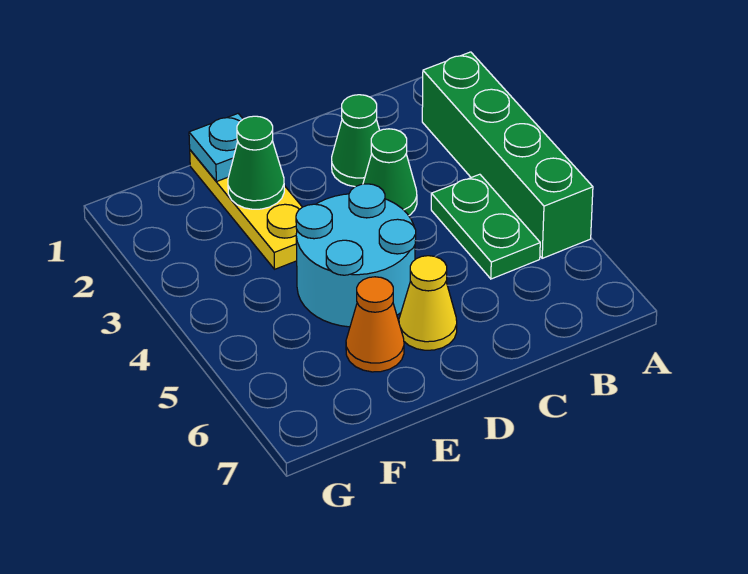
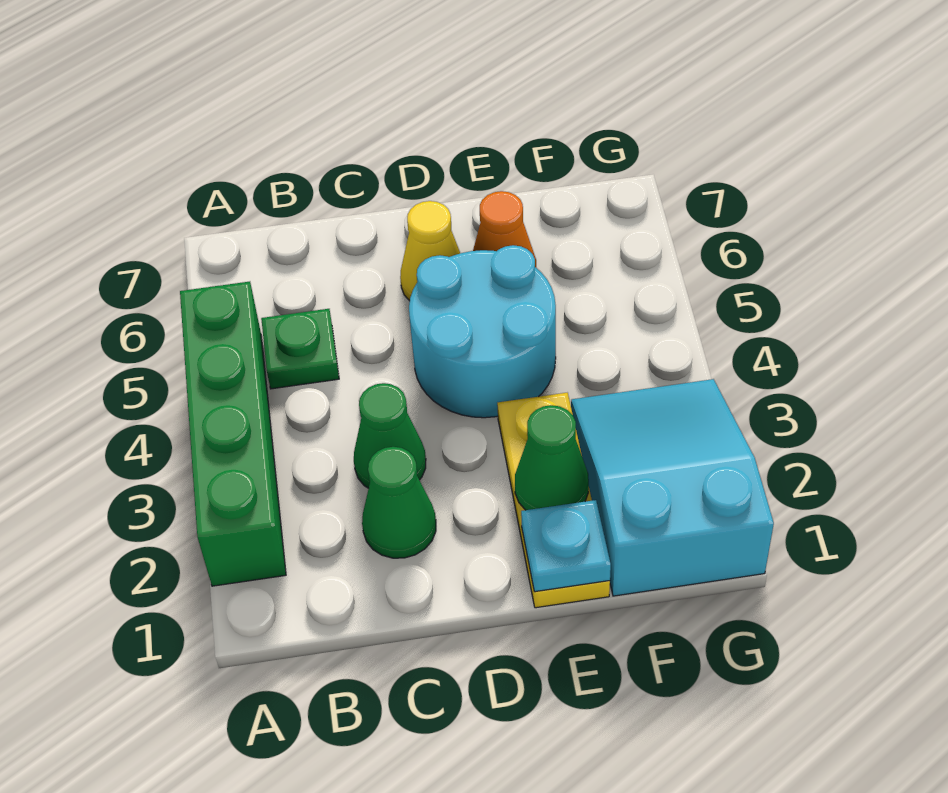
green plate B4:B5 level 1 -> green plate B5 level 1
none -> cyan slope F1:G3 level 1 top 1

